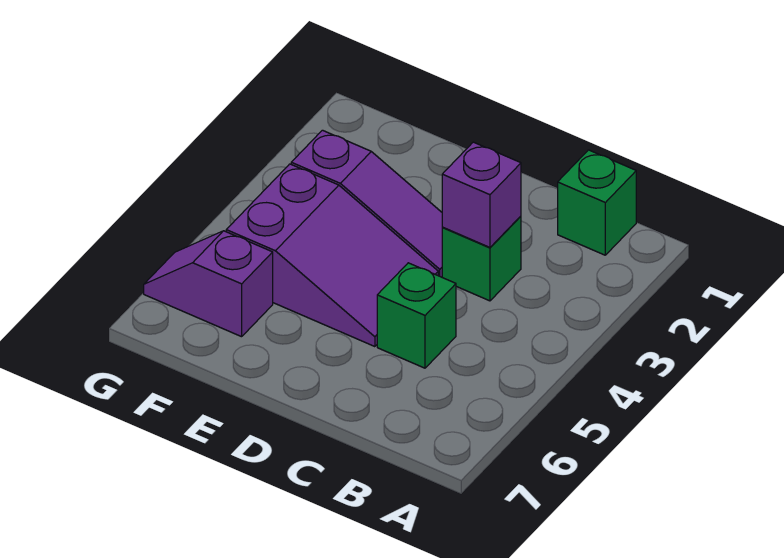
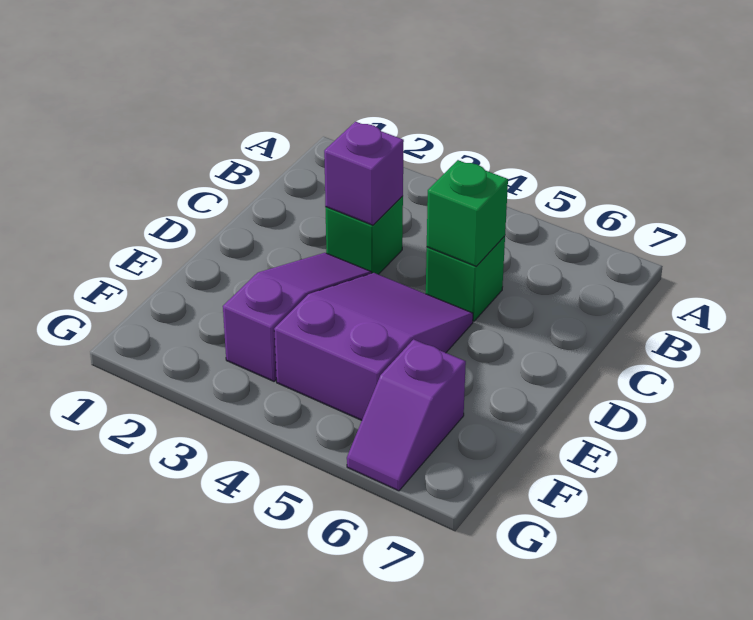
green brick B1 level 1 -> green brick C5 level 2

